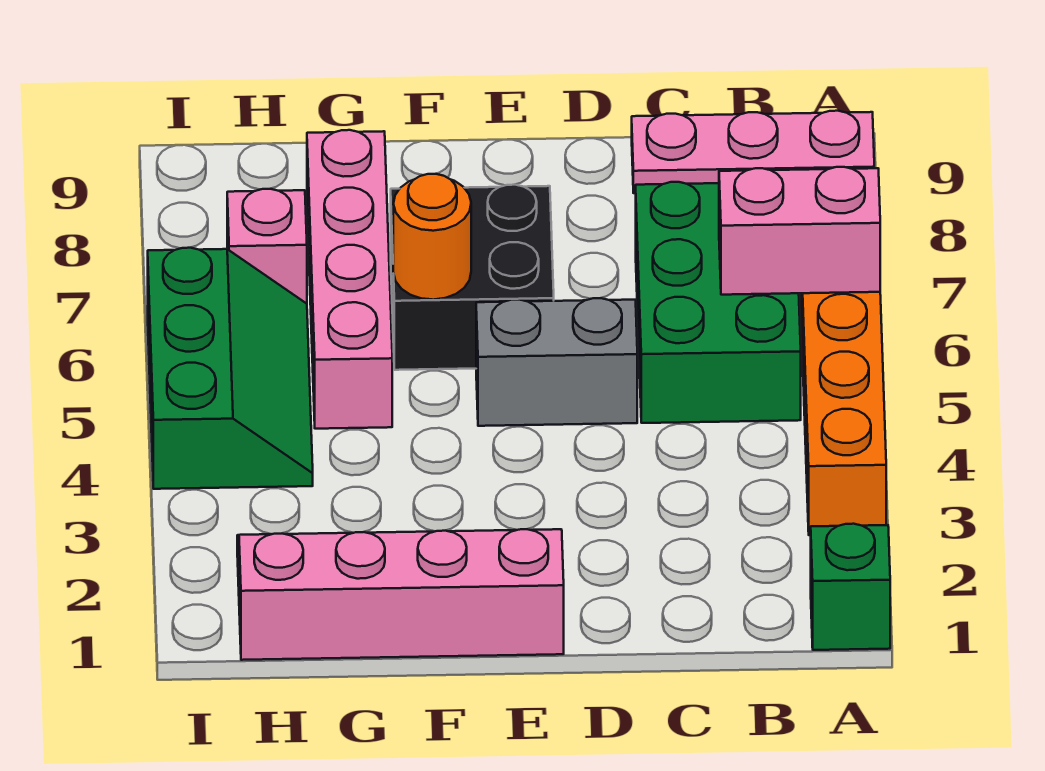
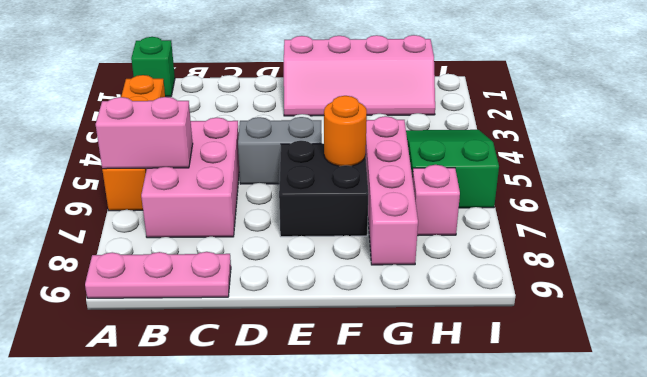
green brick B5:C7 level 1 -> pink brick B5:C7 level 1
green slope H4:I6 level 1 top I -> green slope H4:I6 level 1 top 6

